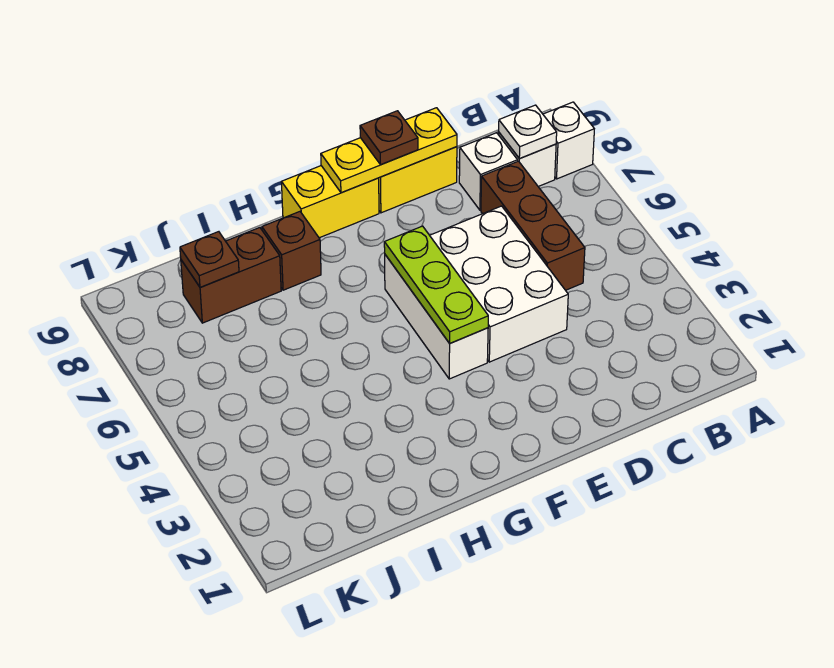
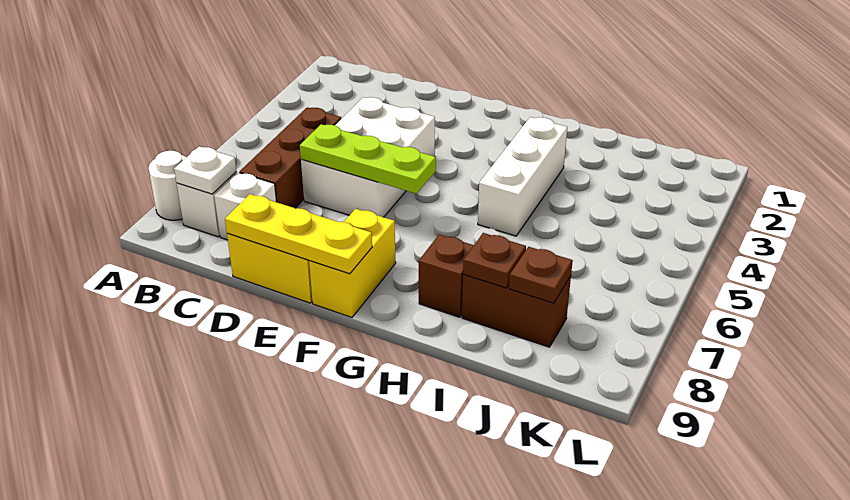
white brick A8 level 1 -> white round brick A8 level 1
brown plate E9 level 3 -> brown plate I8 level 2
white brick F4:F6 level 1 -> white brick H3:H5 level 1
lime plate F4:F6 level 2 -> lime plate D6:F6 level 2
yellow brick F9:G9 level 1 -> yellow brick F8:F9 level 1

